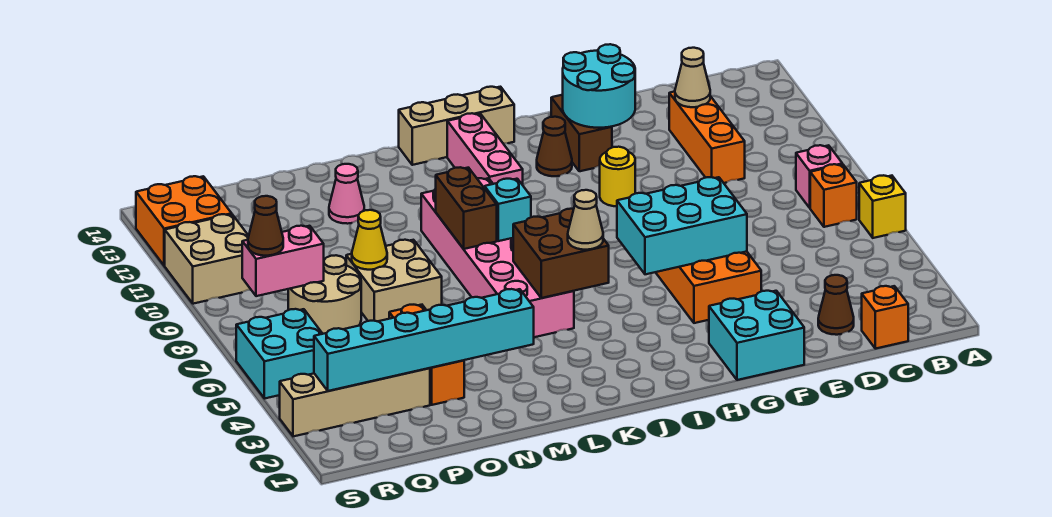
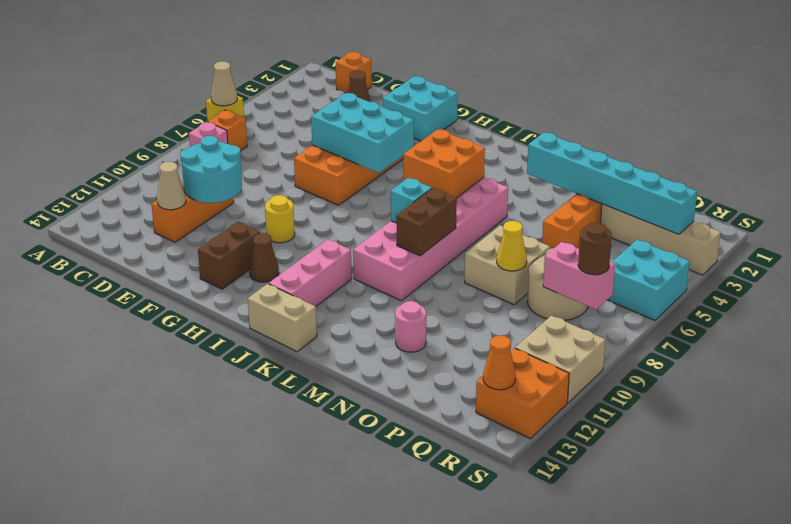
cyan round brick F12:G13 level 2 -> cyan round brick D10:E11 level 2
tan brick I14:K14 level 1 -> tan brick J14:K14 level 1
brown brick J5:K6 level 2 -> orange brick J5:K6 level 2
tan cone J5 level 3 -> tan cone A6 level 2
pink cone N12 level 1 -> pink round brick N12 level 1
brown cone R8 level 3 -> brown round brick R8 level 3
none -> orange cone R13 level 2

